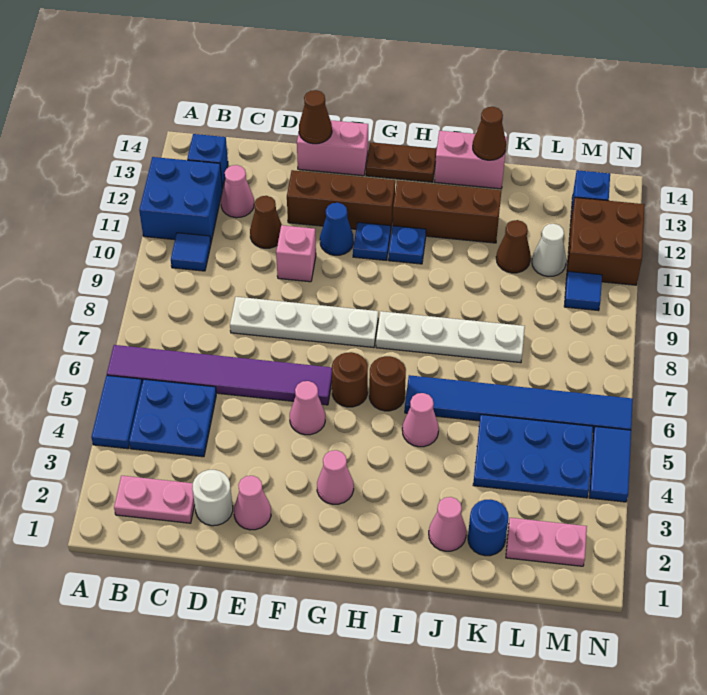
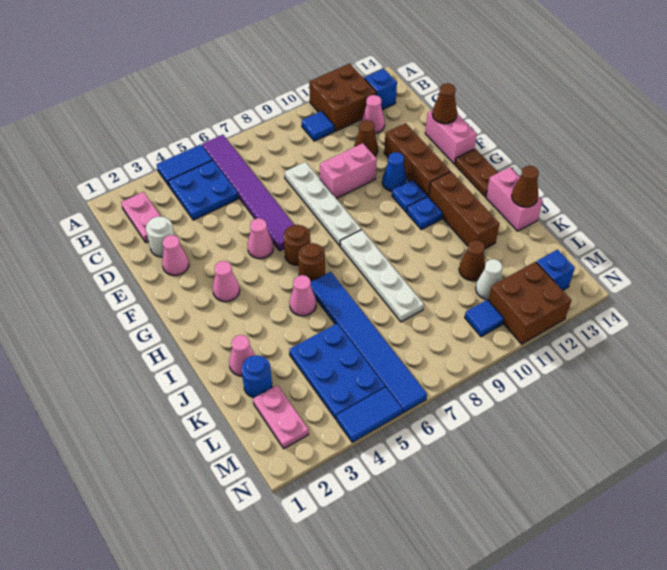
blue brick A11:B12 level 1 -> brown brick A11:B12 level 1
pink brick E10 level 1 -> pink brick E9:E10 level 1

